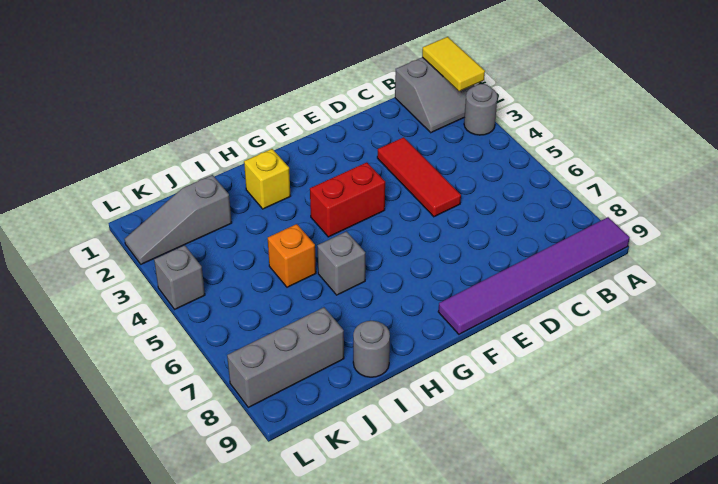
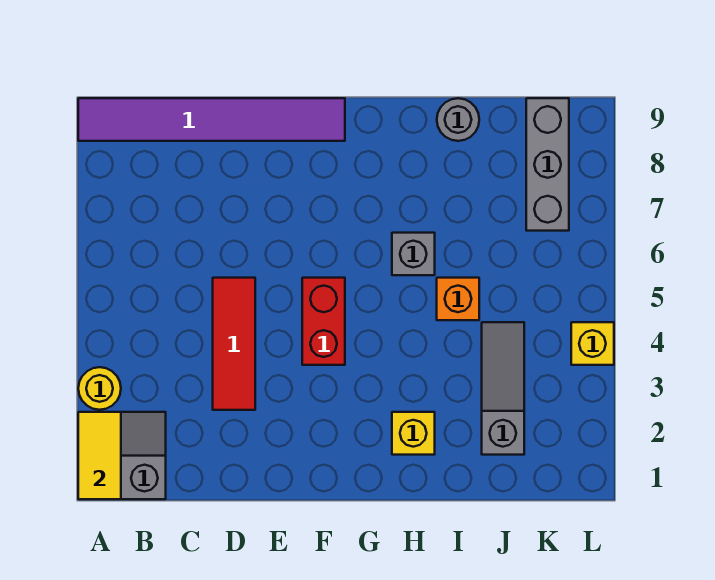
grey round brick A3 level 1 -> yellow round brick A3 level 1
red brick F4:G4 level 1 -> red brick F4:F5 level 1
grey slope J2:L2 level 1 top J -> grey slope J2:J4 level 1 top 2
grey brick J8:L8 level 1 -> grey brick K7:K9 level 1
grey brick L4 level 1 -> yellow brick L4 level 1

